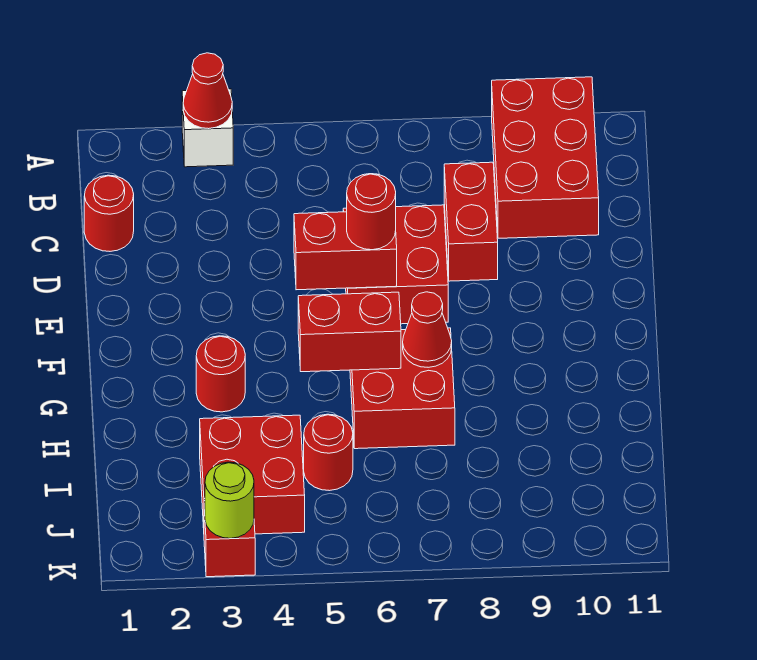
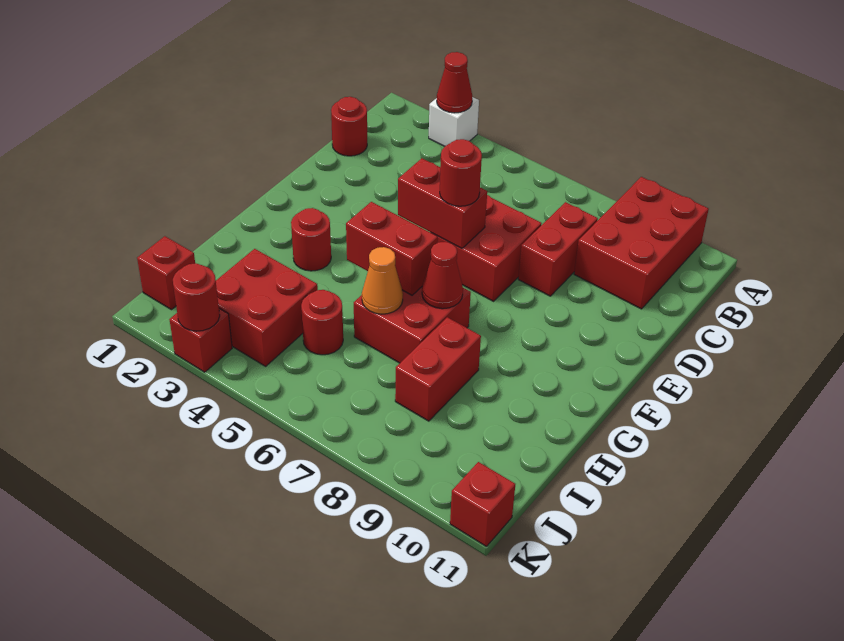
none -> orange cone H6 level 2
none -> red brick H8:I8 level 1
none -> red brick J1 level 1
lime round brick K3 level 2 -> red round brick K3 level 2
none -> red brick K11 level 1

